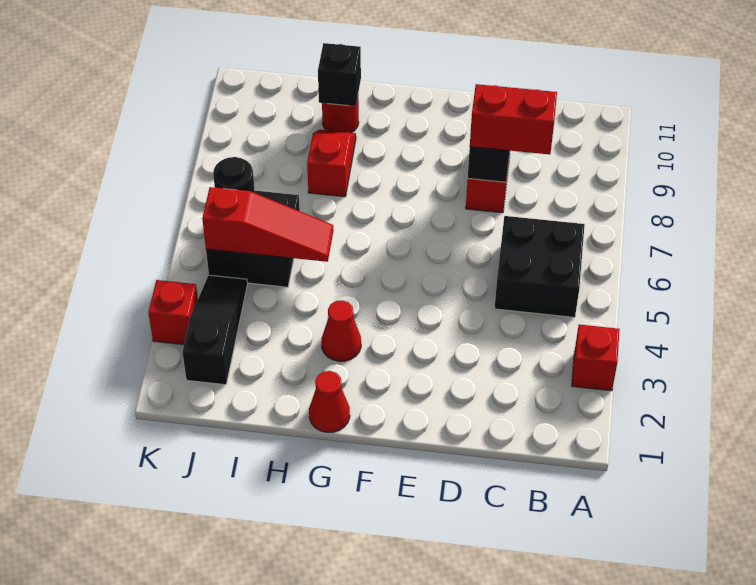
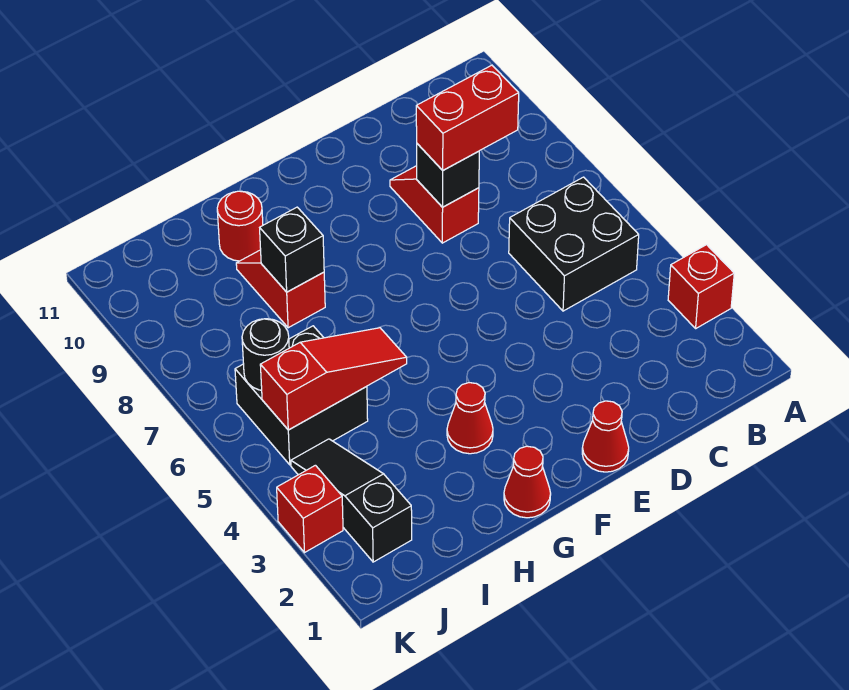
none -> red cone E1 level 1
black brick H10 level 2 -> black brick H8 level 2

